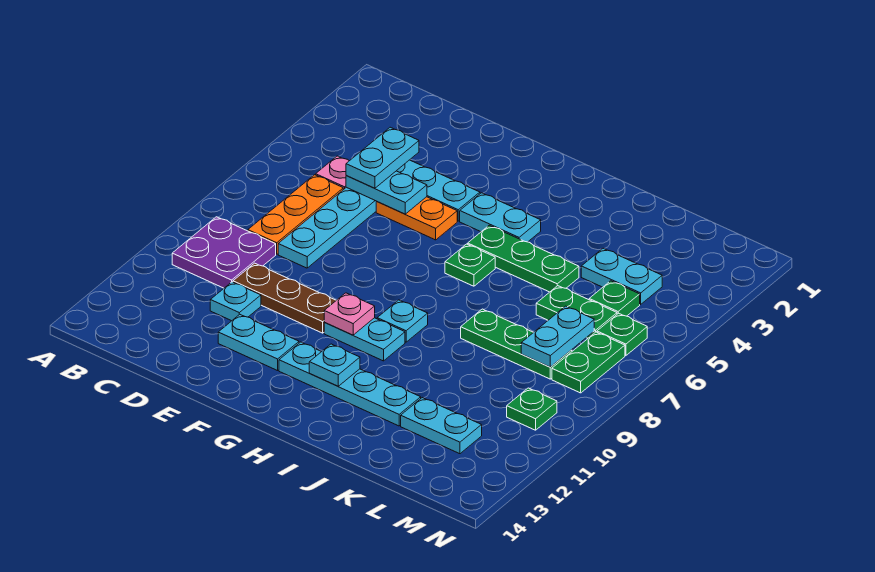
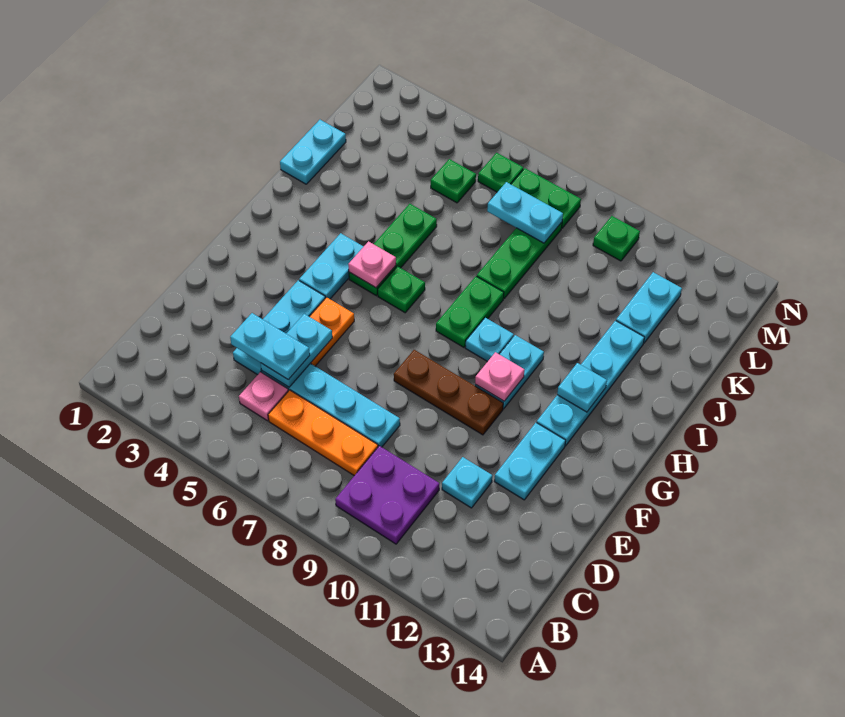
brown plate D10:F10 level 1 -> brown plate F8:F10 level 1
none -> pink plate H5 level 2
cyan plate K4:L4 level 1 -> cyan plate J1:K1 level 1
green plate K6:L6 level 1 -> green plate H8:I8 level 1

